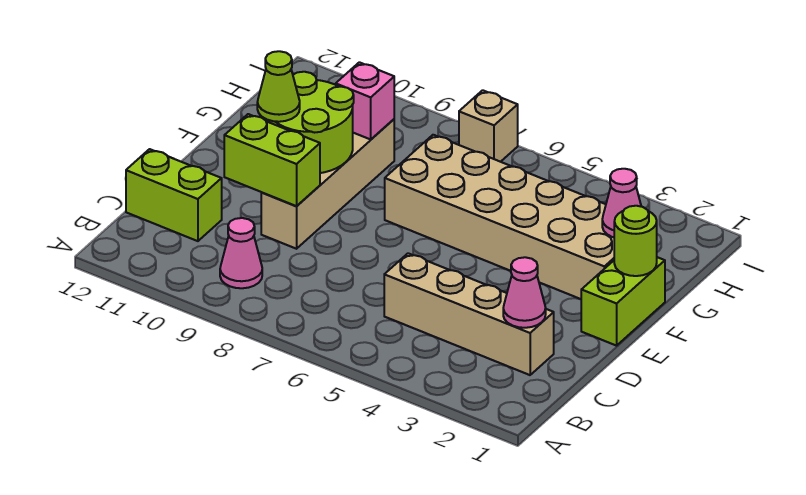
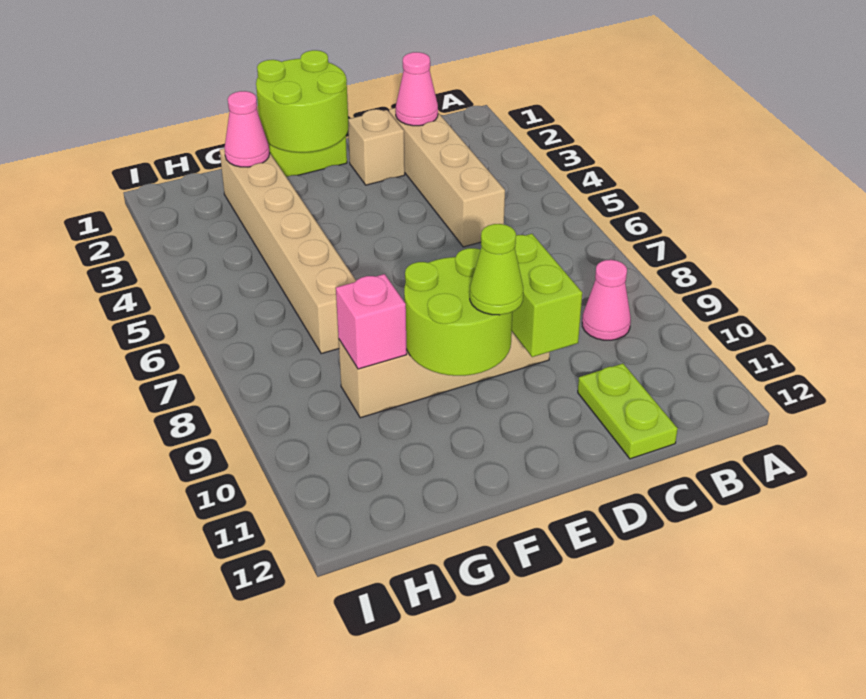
lime brick C11:C12 level 1 -> lime plate C11:C12 level 1
lime round brick F1 level 2 -> lime round brick E1:F2 level 2
tan brick F2:G7 level 1 -> tan brick G2:G7 level 1
tan brick I7 level 1 -> tan brick D2 level 1

